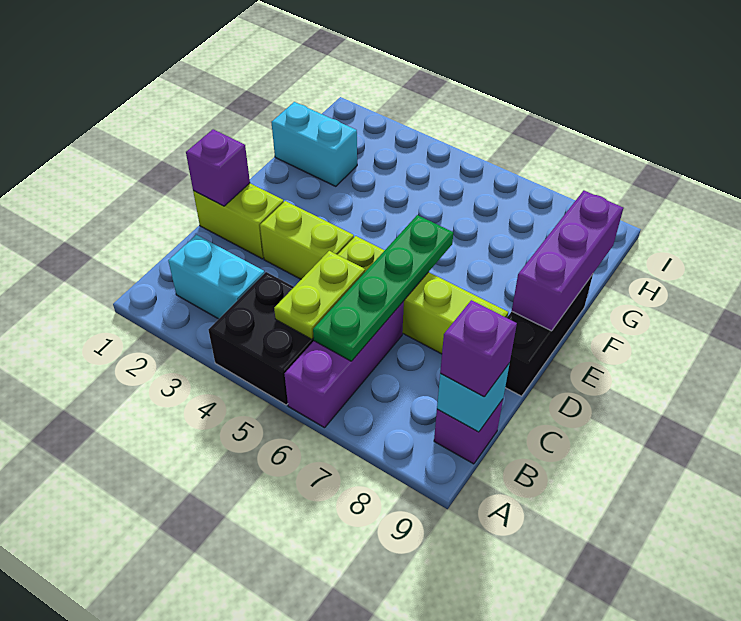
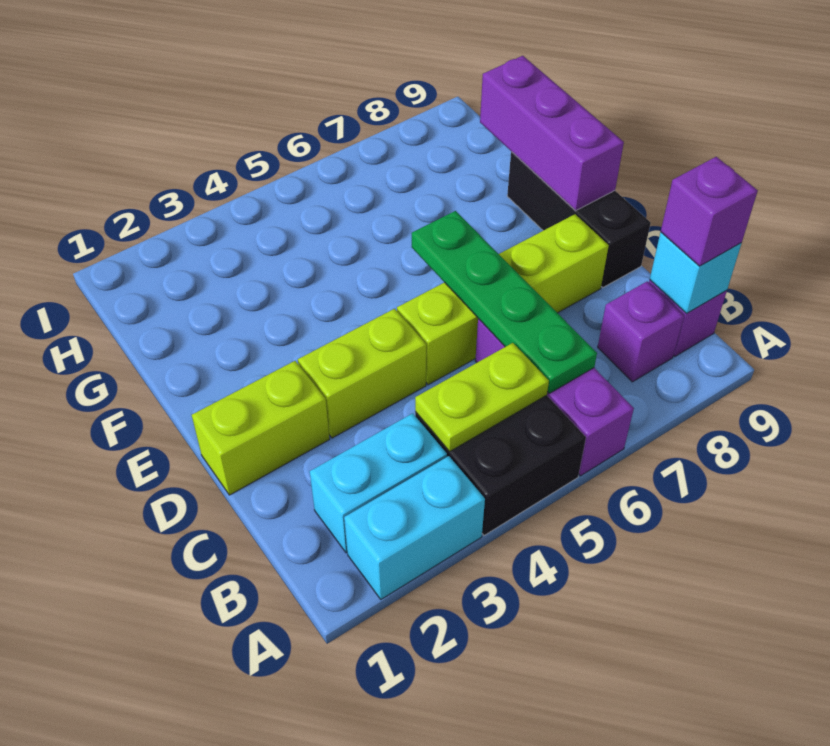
lime plate B5:C5 level 2 -> lime plate B4:B5 level 2
purple brick D1 level 2 -> purple brick B8 level 1
cyan brick G1:G2 level 1 -> cyan brick A2:A3 level 1

